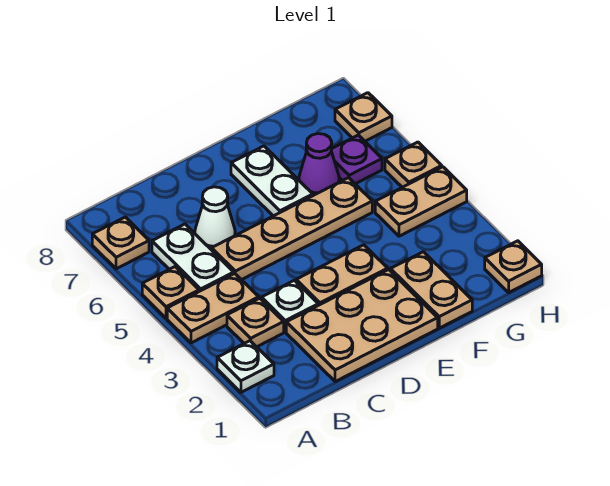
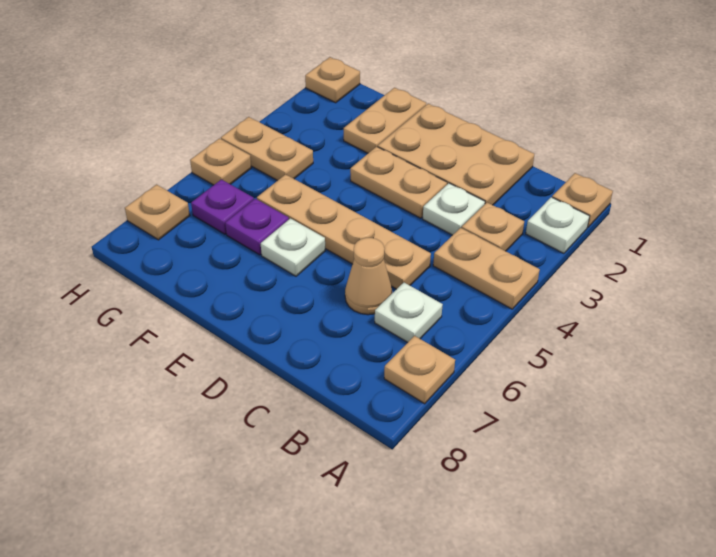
tan plate A5 level 1 -> tan plate A1 level 1
white plate B5:B6 level 1 -> white plate B6 level 1
white cone C6 level 1 -> tan cone C6 level 1
white plate E6:E7 level 1 -> white plate E6 level 1
purple cone F6 level 1 -> purple plate F6 level 1

